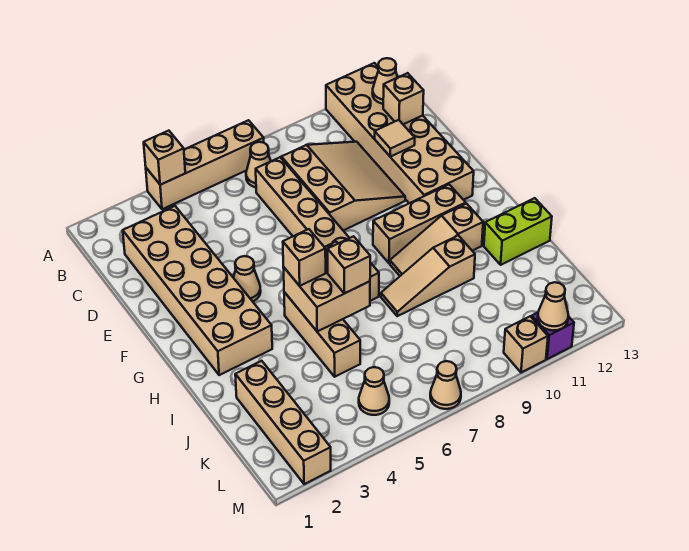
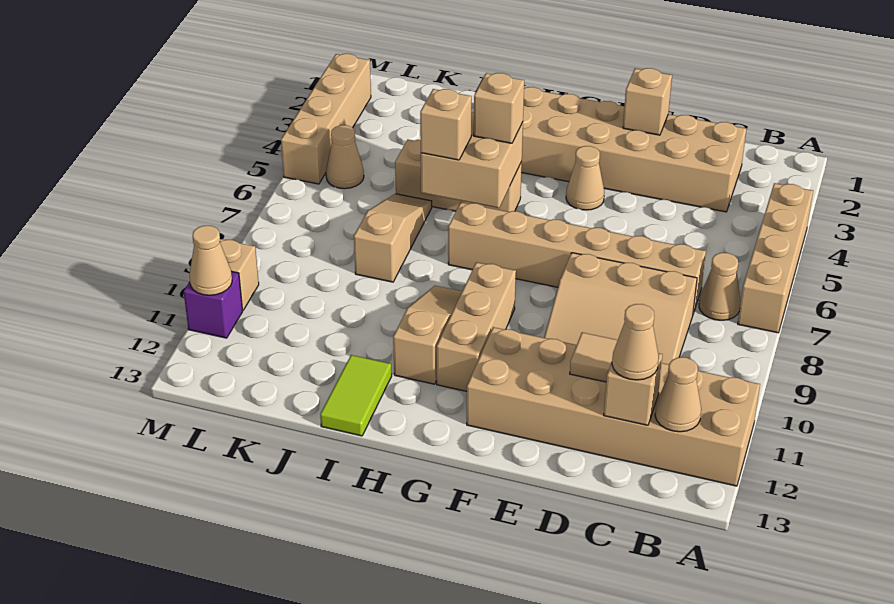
tan brick A4 level 2 -> tan brick E2 level 2
tan slope I8:I10 level 1 top 10 -> tan slope J6:J8 level 1 top 8
lime brick I12:I13 level 1 -> lime tile I12:I13 level 1
tan brick J2:M2 level 1 -> tan brick M2:M5 level 1
tan cone M7 level 1 -> tan cone C12 level 3

